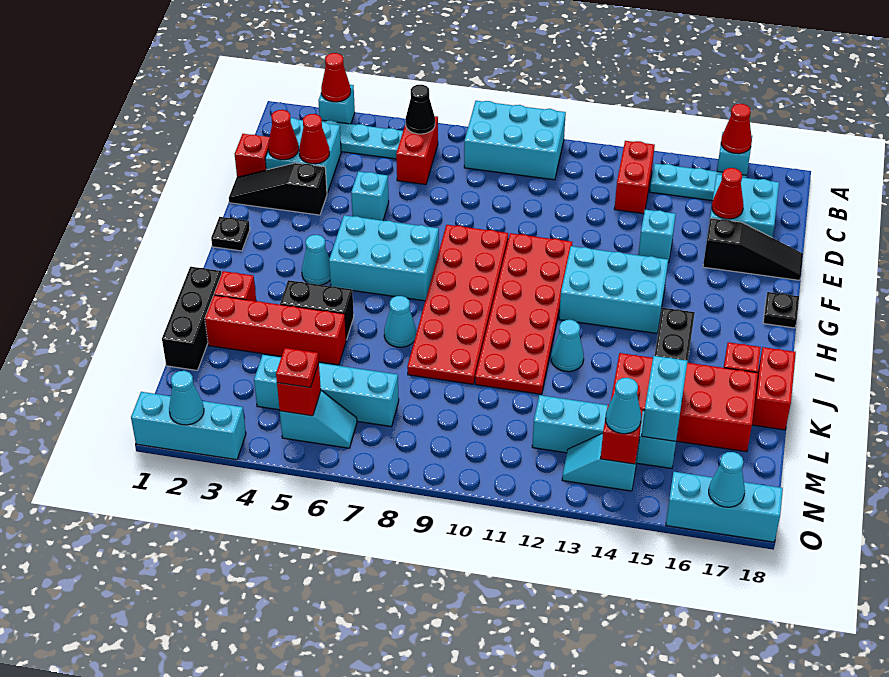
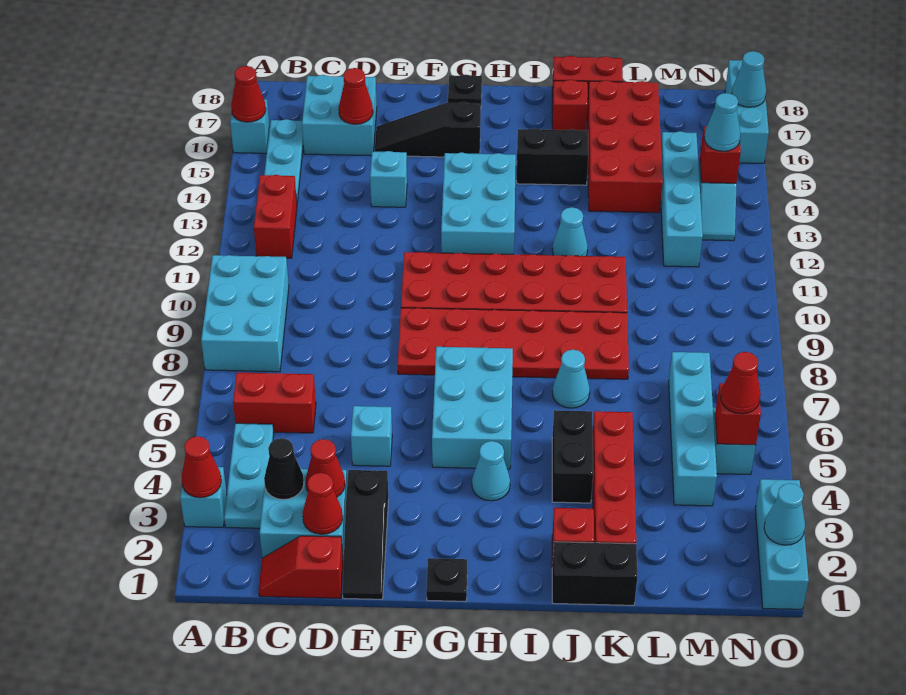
black cone B6 level 2 -> black cone C3 level 2
red brick B13:C13 level 1 -> red brick B12:B13 level 1
black slope E16:E18 level 1 top 16 -> black slope E16:G16 level 1 top G
black brick J1:L1 level 1 -> black brick J1:K1 level 1
cyan brick L15:M15 level 2 -> none
red plate N5 level 3 -> red cone N5 level 3

